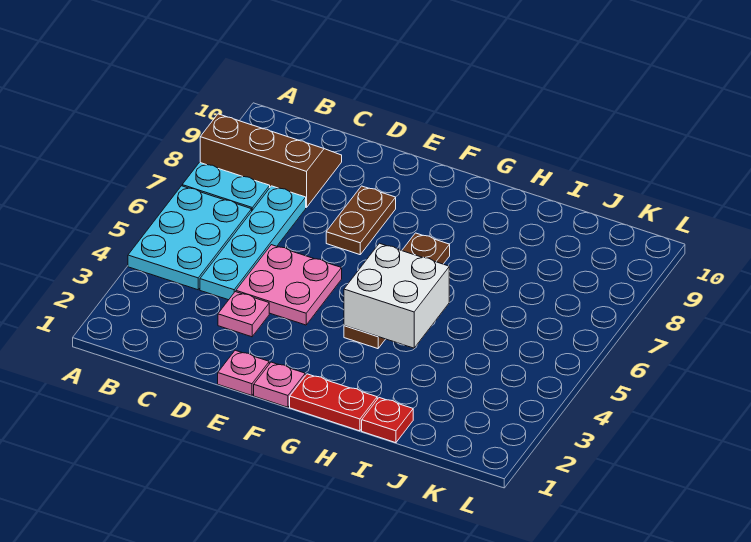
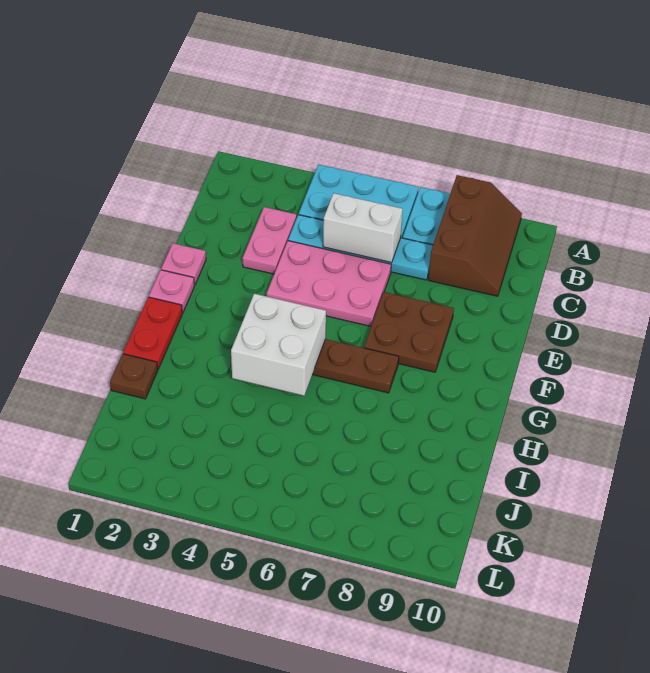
none -> white brick C5:C6 level 2
pink plate D3 level 1 -> pink plate C3:D3 level 1
pink plate D4:E5 level 1 -> pink plate D4:E6 level 1
brown plate E7:E8 level 1 -> brown plate E7:F8 level 1
red plate I1 level 1 -> brown plate I1 level 1

